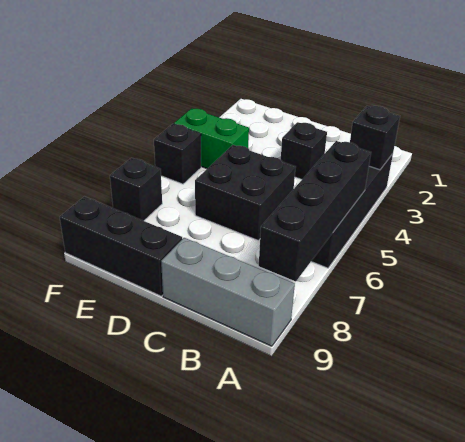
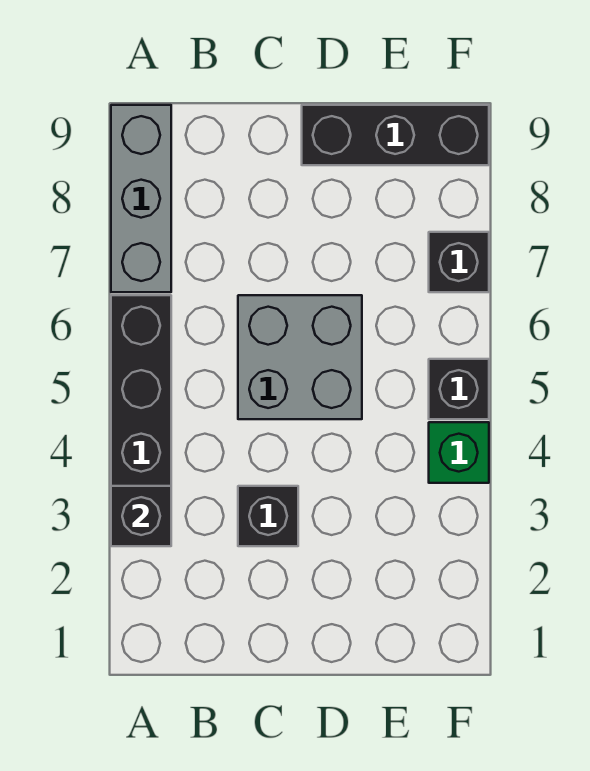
black brick A5:A8 level 2 -> none
grey brick A9:C9 level 1 -> grey brick A7:A9 level 1
black brick C5:D6 level 1 -> grey brick C5:D6 level 1
green brick E4:F4 level 1 -> green brick F4 level 1

